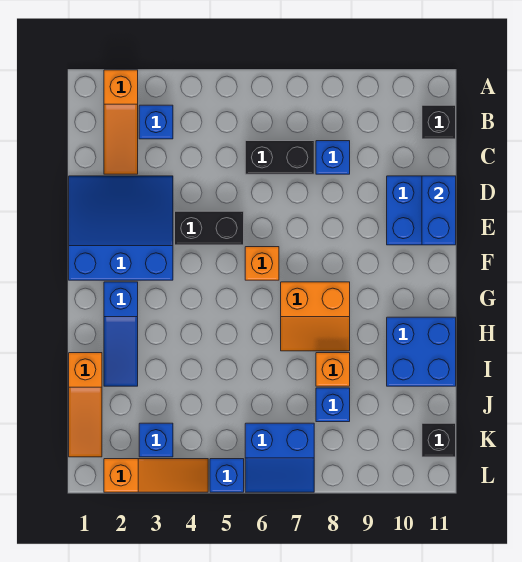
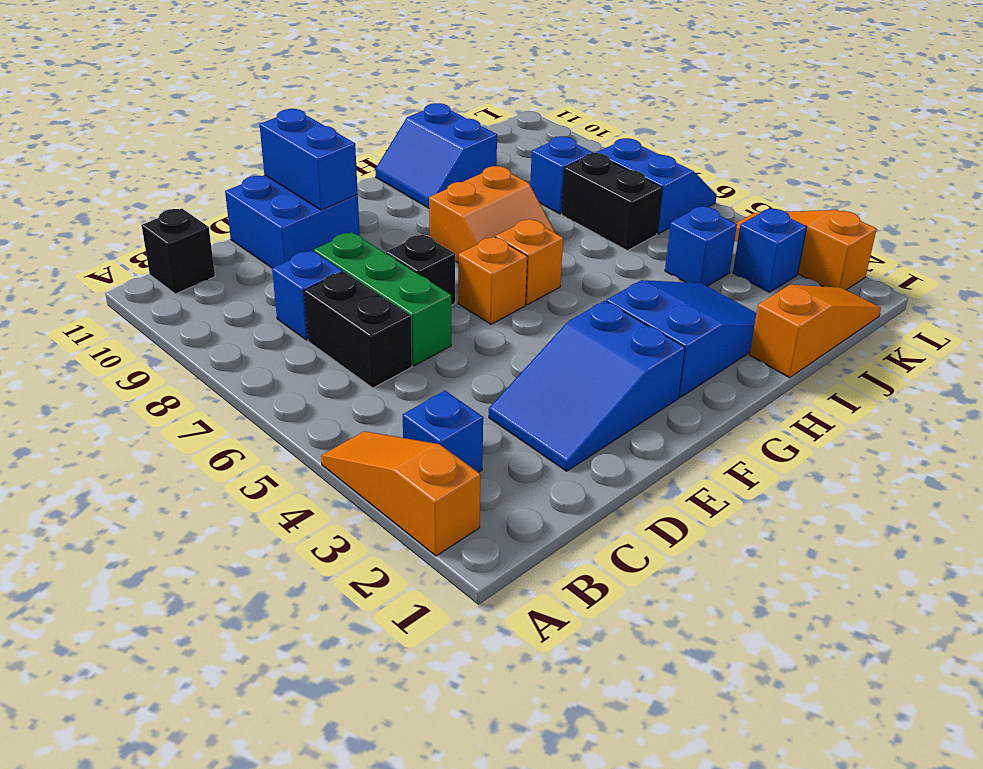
orange slope A2:C2 level 1 top A -> orange slope A2:A4 level 1 top 2
blue slope D1:F3 level 1 top F -> blue slope D2:F3 level 1 top F
none -> green brick D6:D8 level 1
blue brick D11:E11 level 2 -> blue brick E10:E11 level 2
black brick E4:E5 level 1 -> black brick J6:J7 level 1
blue slope G2:I2 level 1 top G -> blue slope G2:I3 level 1 top G
orange slope G7:H8 level 1 top G -> orange slope G7:H8 level 1 top 8
blue brick H10:I11 level 1 -> blue slope H10:I11 level 1 top I
orange brick I8 level 1 -> orange brick G6 level 1
black brick K11 level 1 -> black brick E7 level 1
blue brick L5 level 1 -> blue brick J4 level 1

